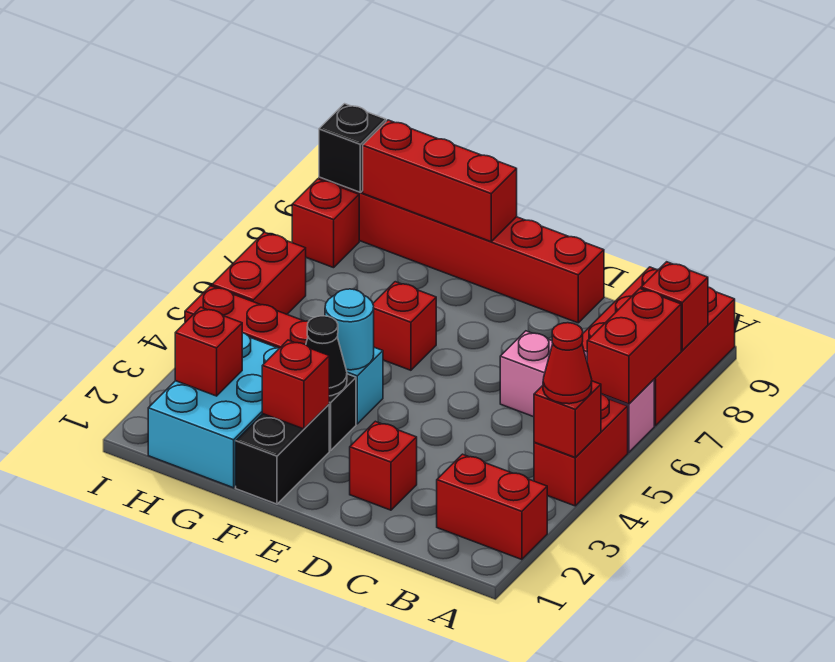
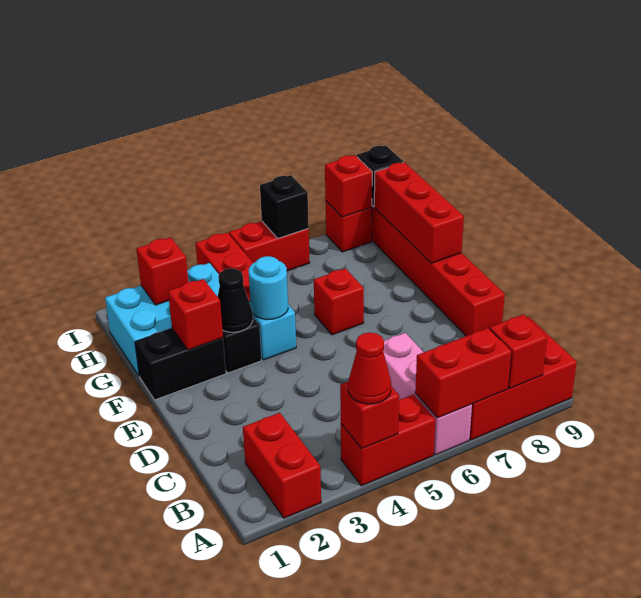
red brick D2 level 1 -> red brick I8 level 2
none -> black brick I6 level 2

